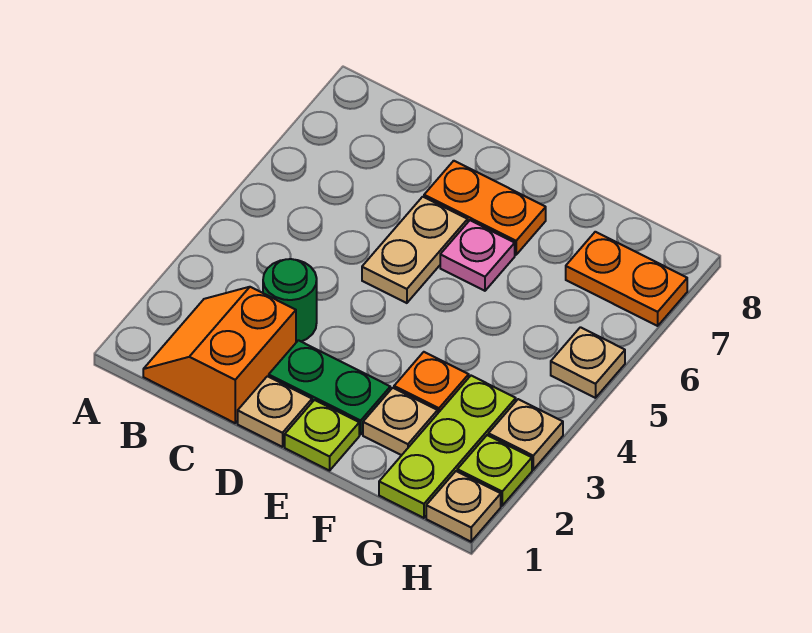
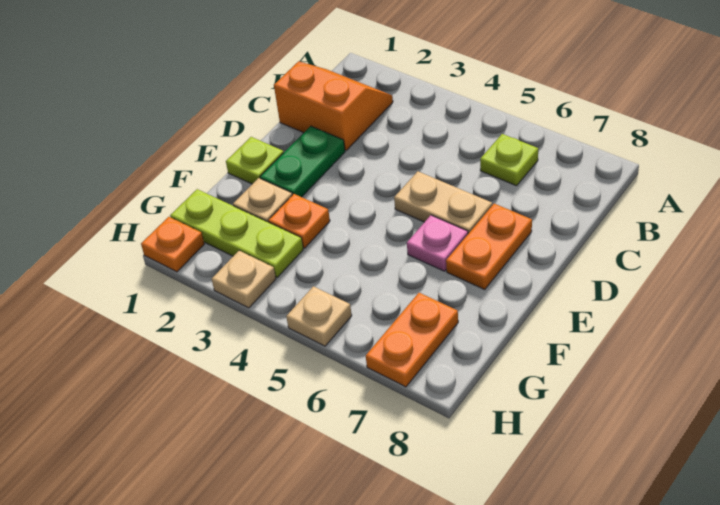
green round brick C3 level 1 -> none
tan plate D1 level 1 -> none
tan plate H1 level 1 -> orange plate H1 level 1
lime plate H2 level 1 -> lime plate B6 level 1

